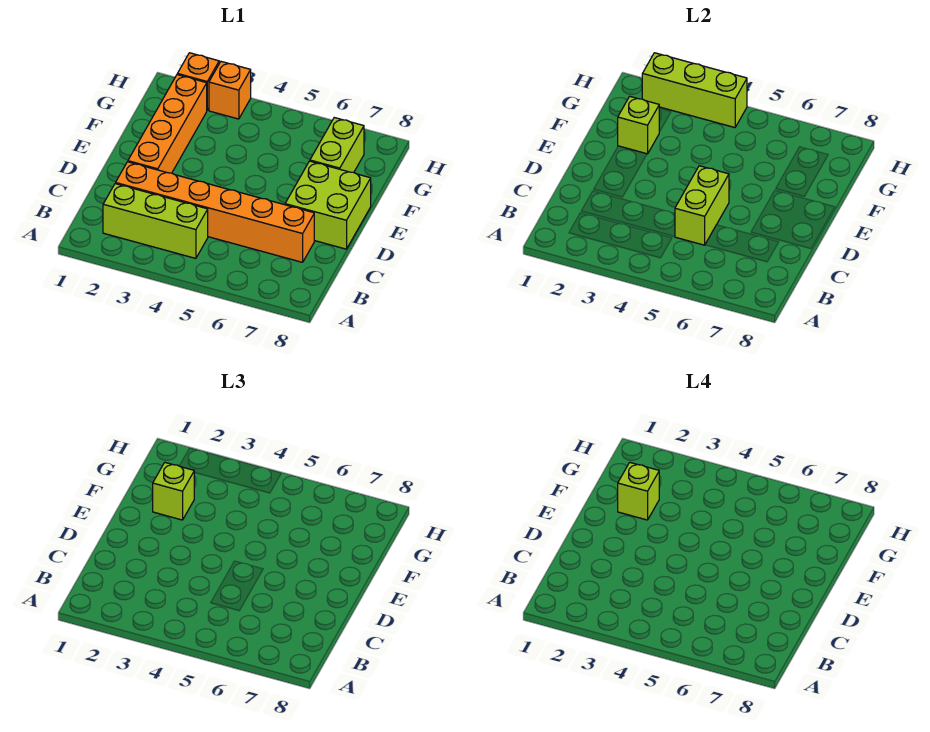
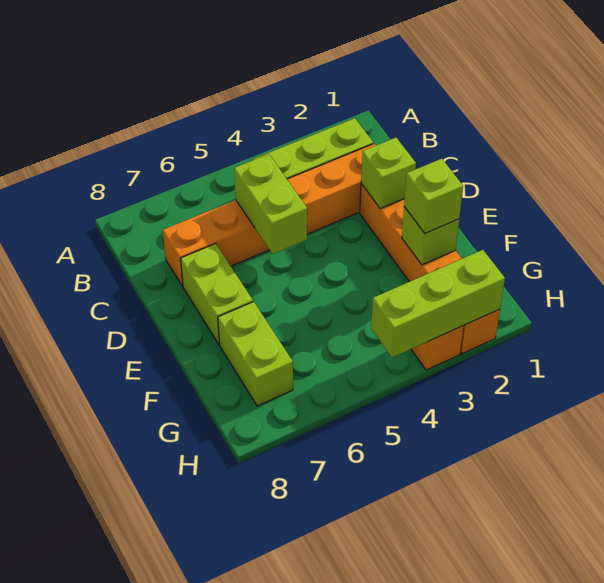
lime brick D7:E8 level 1 -> lime brick D7:E7 level 1
lime brick F2 level 4 -> lime brick D2 level 2

